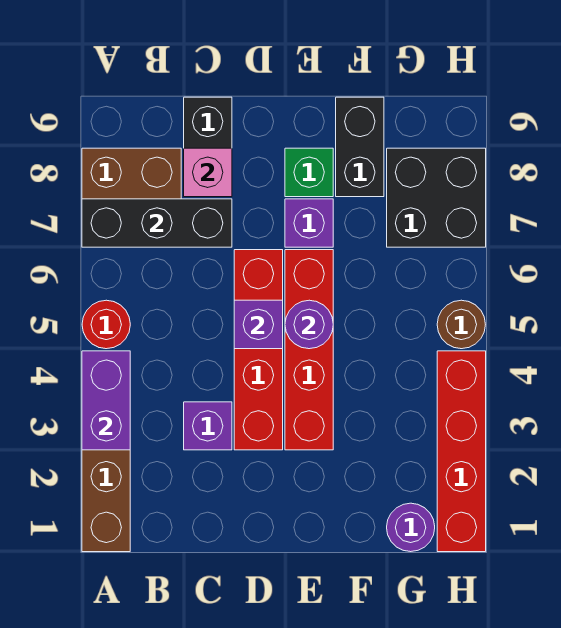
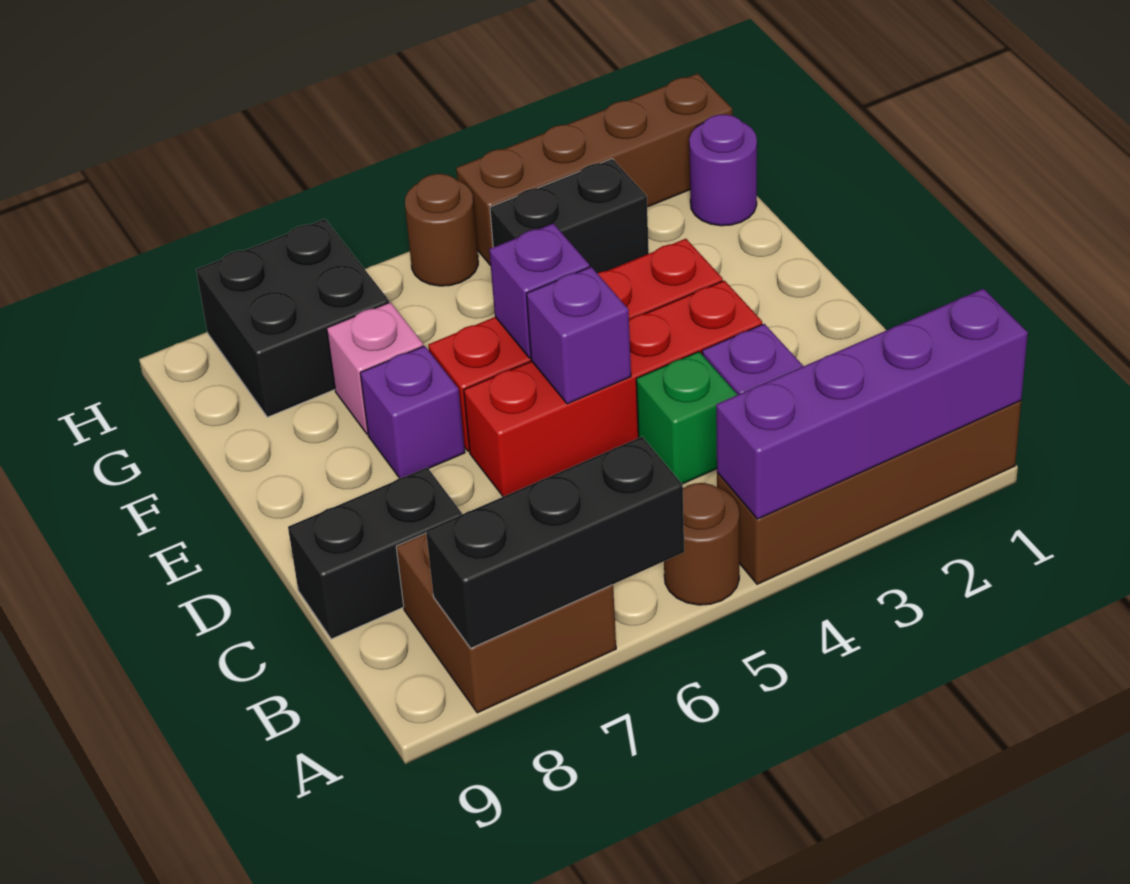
purple brick A3:A4 level 2 -> purple brick A1:A4 level 2
red round brick A5 level 1 -> brown round brick A5 level 1
black brick A7:C7 level 2 -> black brick A6:A8 level 2
pink brick C8 level 2 -> pink brick F7 level 1
purple round brick E5 level 2 -> purple brick E5 level 2
green brick E8 level 1 -> green brick C4 level 1
black brick F8:F9 level 1 -> black brick G3:G4 level 1
red brick H1:H4 level 1 -> brown brick H1:H4 level 1

